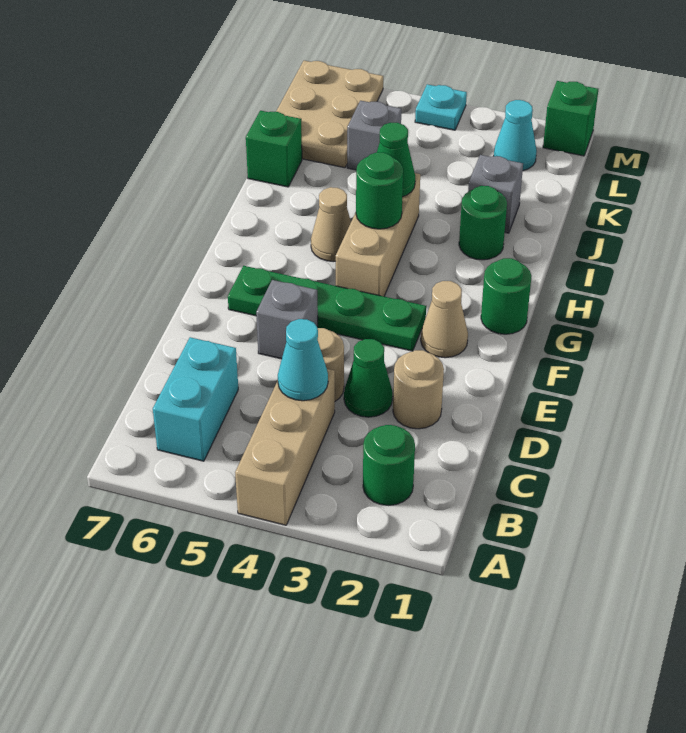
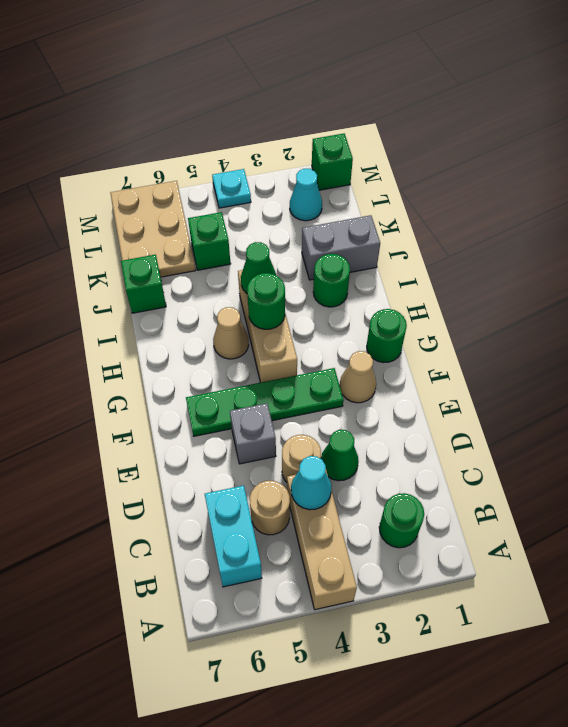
tan round brick D2 level 1 -> tan round brick C5 level 1
grey brick J2 level 1 -> grey brick J1:J2 level 1
grey brick K5 level 1 -> green brick K5 level 1

